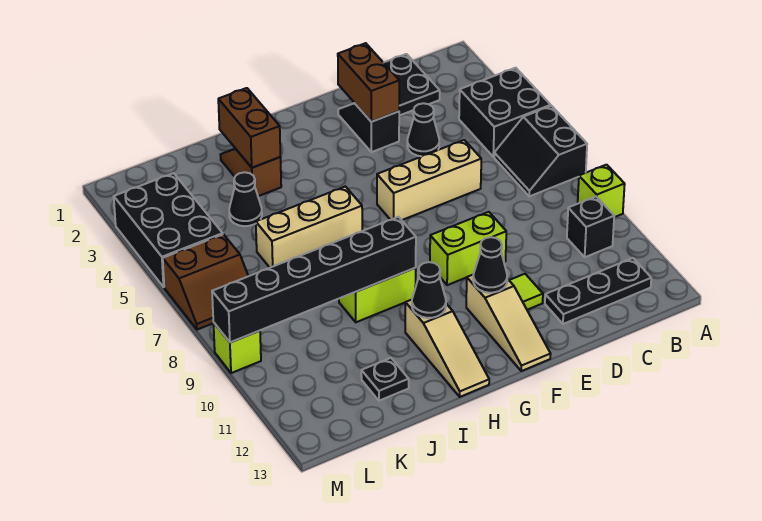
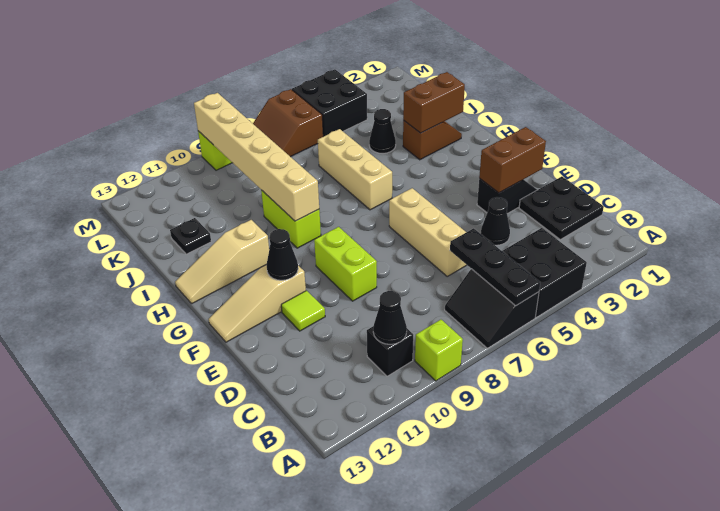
black slope A6:B7 level 1 top A -> black slope A6:B7 level 1 top 6
black plate B12:D12 level 1 -> black plate A6:C6 level 2
black brick H9:M9 level 2 -> tan brick H9:M9 level 2
black cone H11 level 2 -> black cone B10 level 2
black brick L3:M5 level 1 -> black brick L4:M5 level 1

